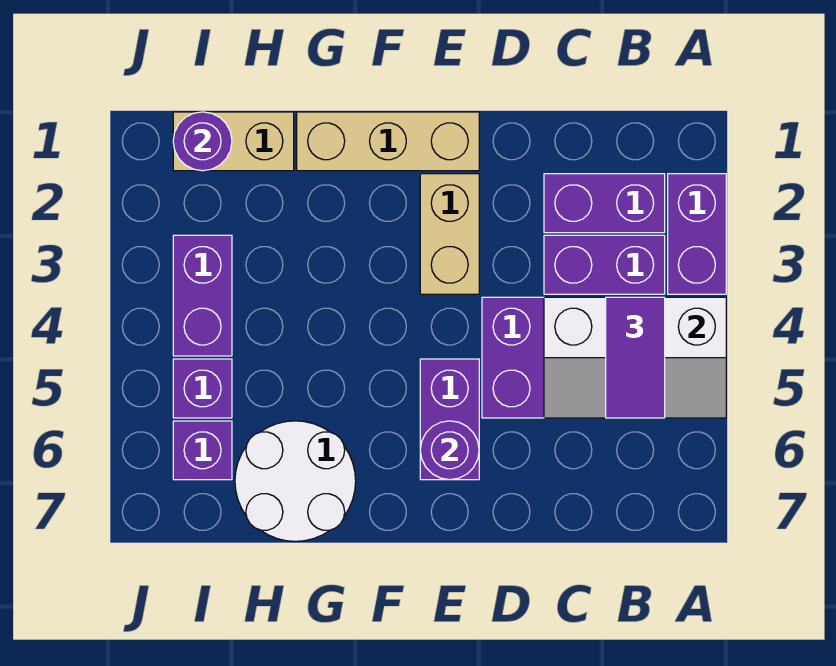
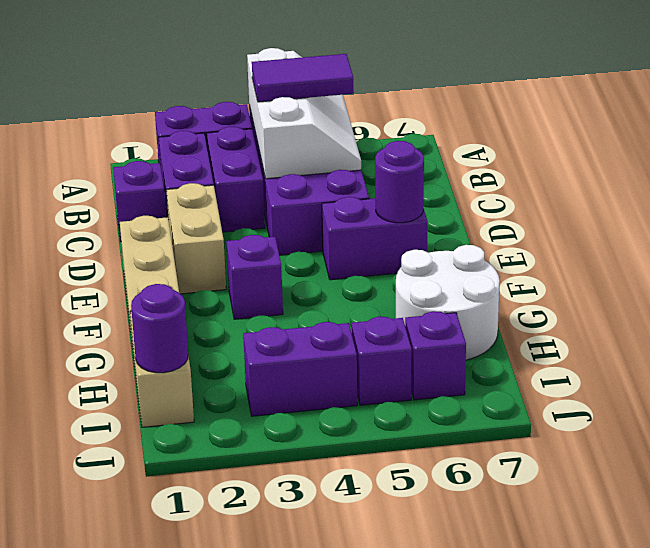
none -> purple brick C1 level 1
tan brick E2:E3 level 1 -> tan brick D2:E2 level 1
none -> purple brick F3 level 1

